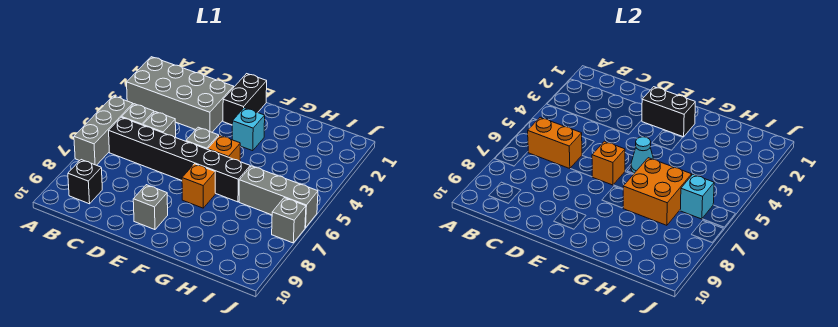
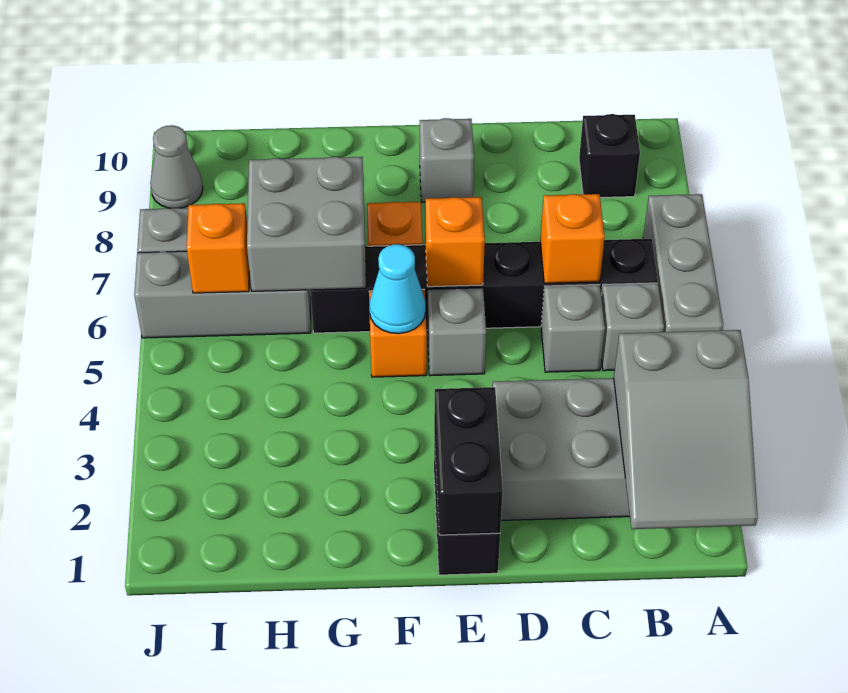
none -> grey slope A1:B3 level 2 top 3
orange brick B6:C6 level 2 -> orange brick C6 level 2
black brick E2:F2 level 2 -> black brick E1:E2 level 2
cyan brick F3 level 1 -> none
orange brick G6:H7 level 2 -> grey brick G6:H7 level 2
cyan brick I6 level 2 -> orange brick I6 level 2
none -> grey cone J9 level 1

